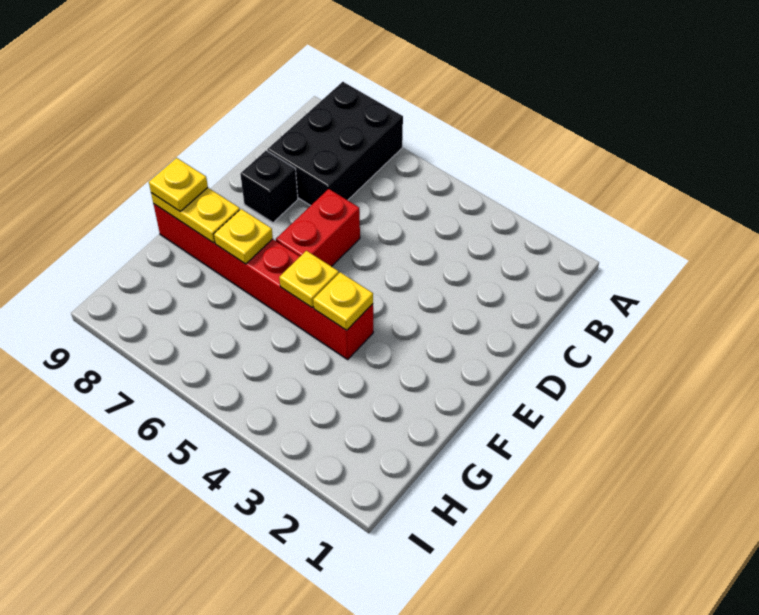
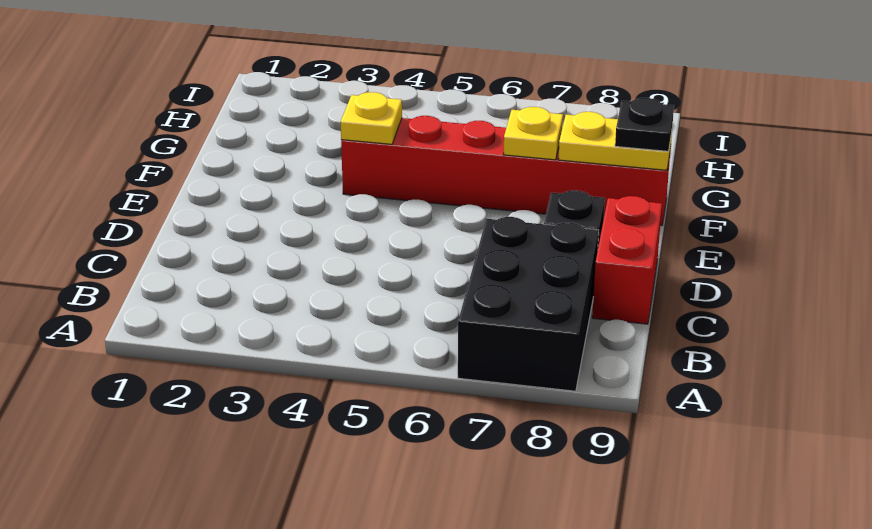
red brick D6:E6 level 1 -> red brick C9:D9 level 1
yellow plate F5 level 2 -> none
yellow plate F9 level 3 -> black plate F9 level 3

